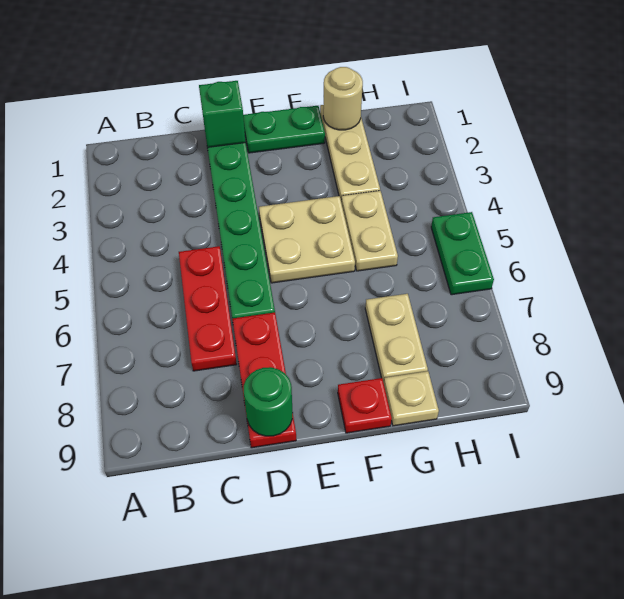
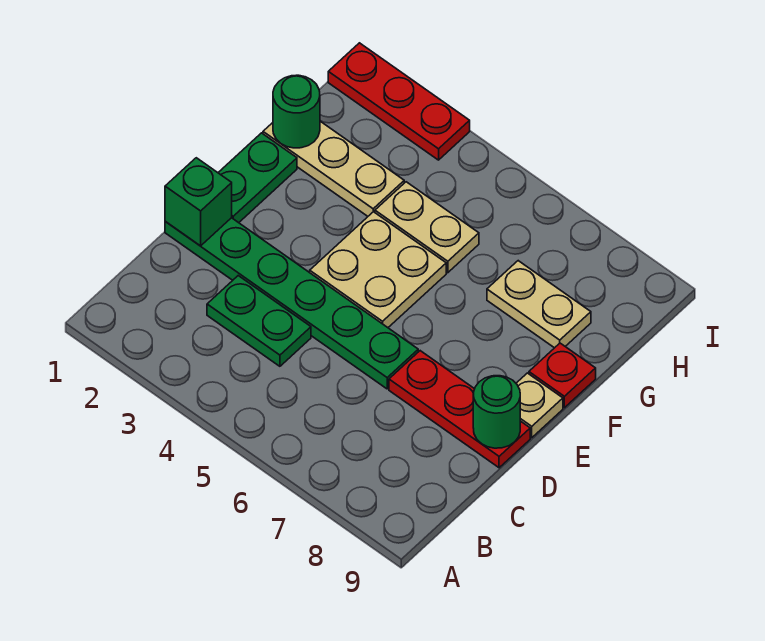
red plate C5:C7 level 1 -> red plate I1:I3 level 1
tan round brick G1 level 2 -> green round brick G1 level 2
tan plate G9 level 1 -> tan plate E9 level 1
green plate I5:I6 level 1 -> green plate C3:C4 level 1

